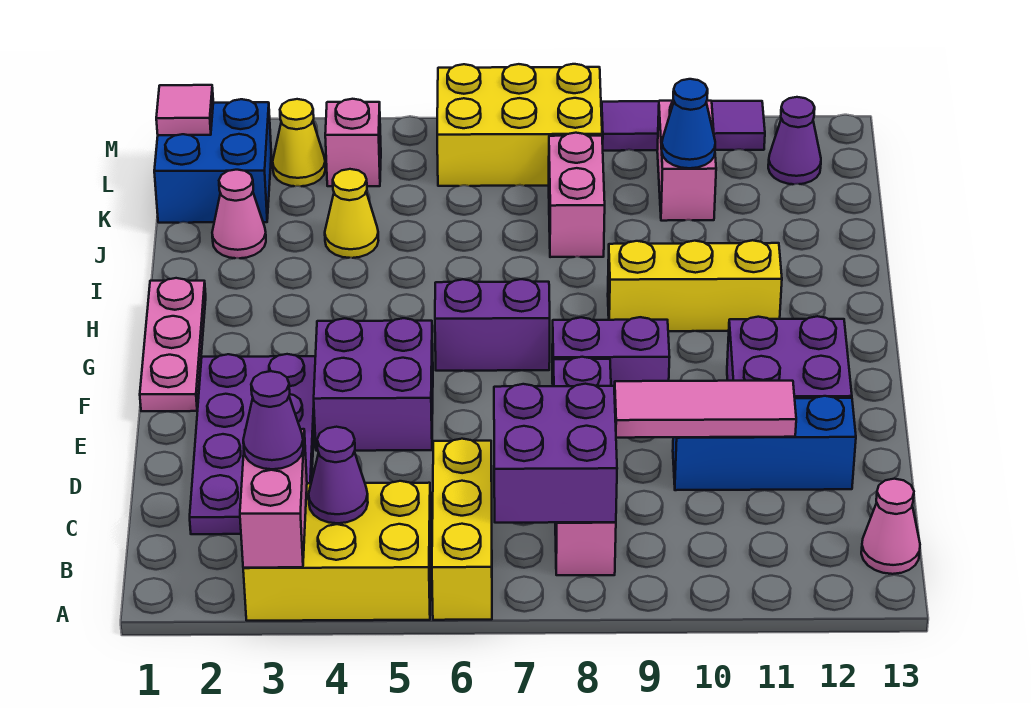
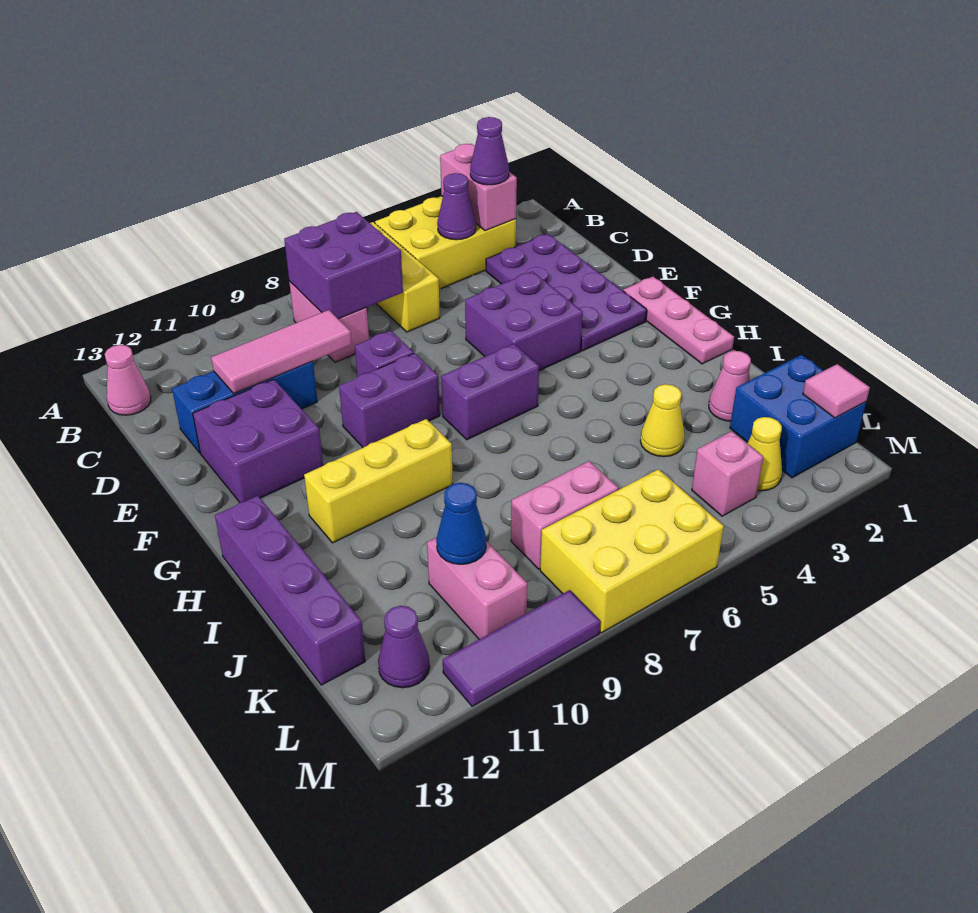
none -> purple brick H13:K13 level 1
pink brick J8:K8 level 1 -> pink brick K7:K8 level 1

